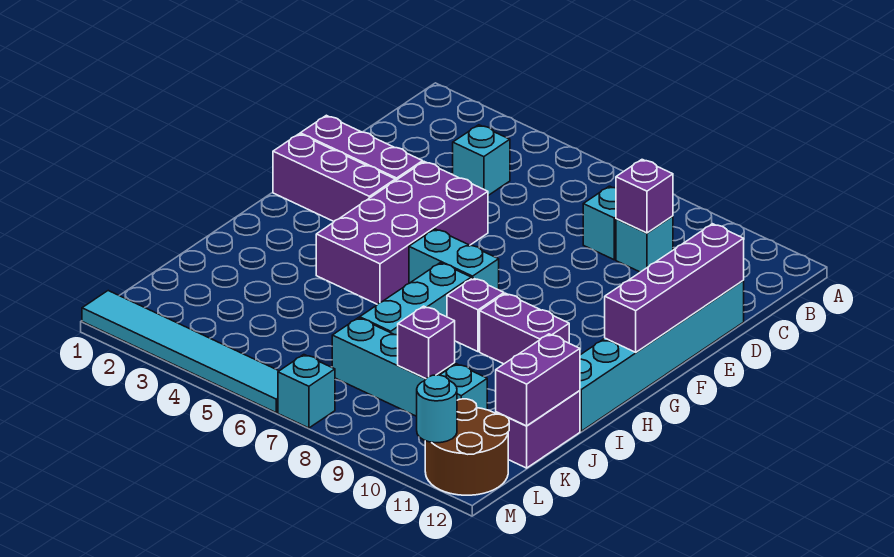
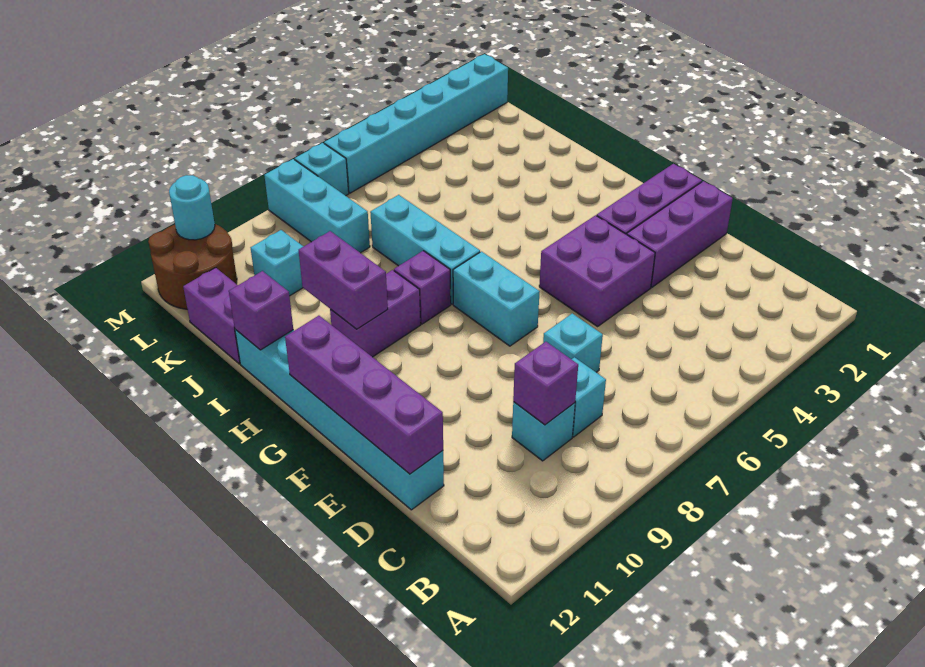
cyan brick C4 level 1 -> cyan brick D7 level 1
purple brick E4:H5 level 1 -> purple brick E4:F5 level 1
cyan brick G6:G7 level 1 -> cyan brick F7:G7 level 1
purple brick J12:K12 level 2 -> purple brick H10:I10 level 2
cyan brick K7:K9 level 1 -> cyan brick K8:M8 level 1
purple brick K9 level 2 -> purple brick I12 level 2
cyan tile M1:M6 level 1 -> cyan brick M1:M6 level 1

